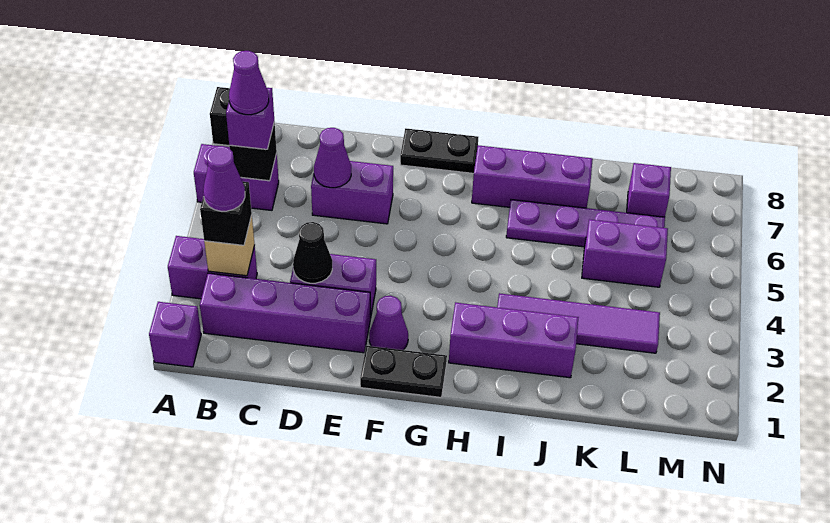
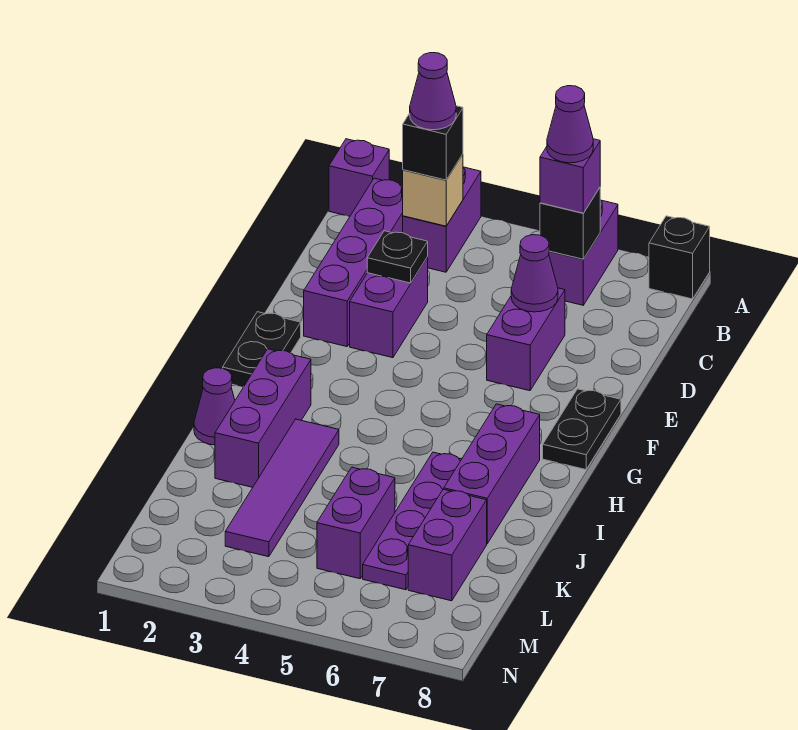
black cone D3 level 2 -> black plate D3 level 2
purple cone F2 level 1 -> purple cone I1 level 1
purple brick L7 level 1 -> purple brick K7:L7 level 1

